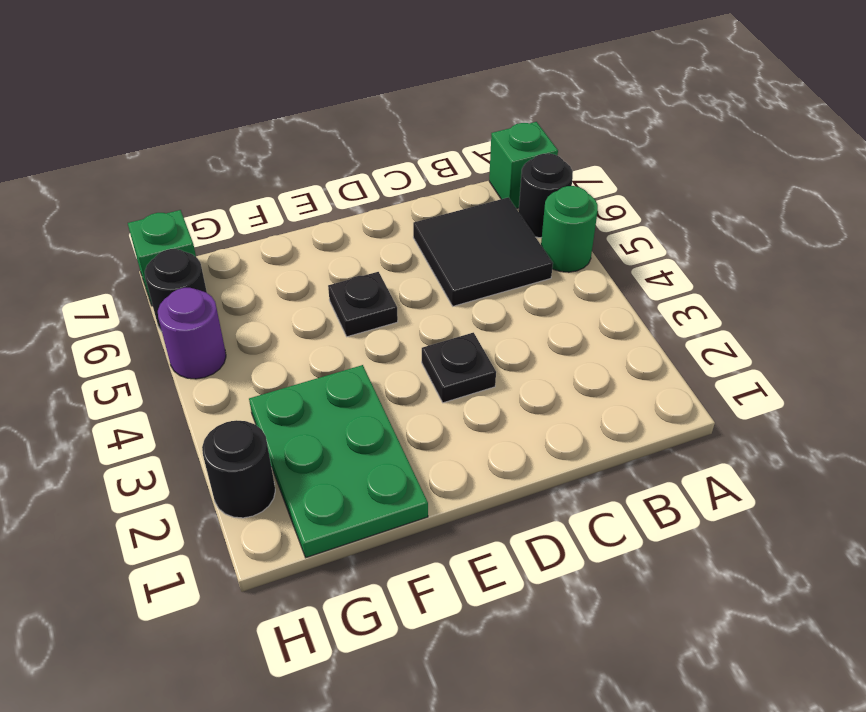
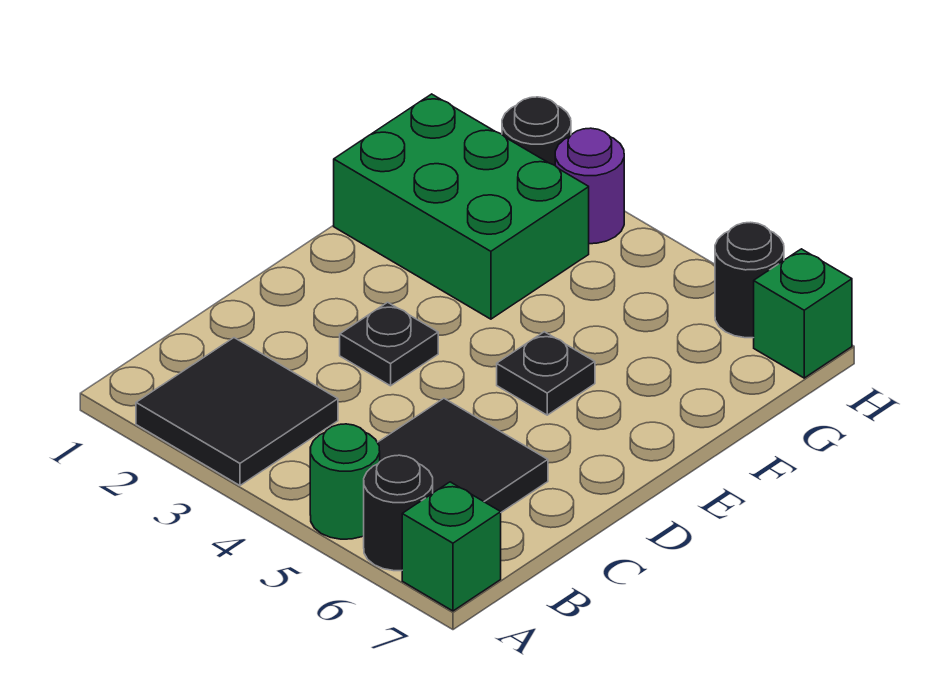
none -> black tile A2:B3 level 1
green plate F1:G3 level 1 -> green brick F1:G3 level 1
purple round brick H5 level 1 -> purple round brick H3 level 1

